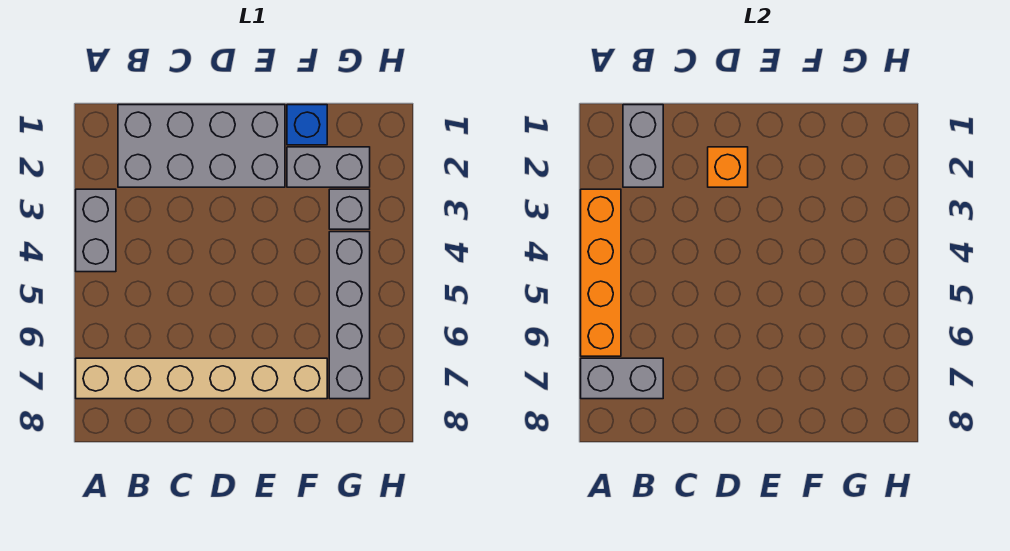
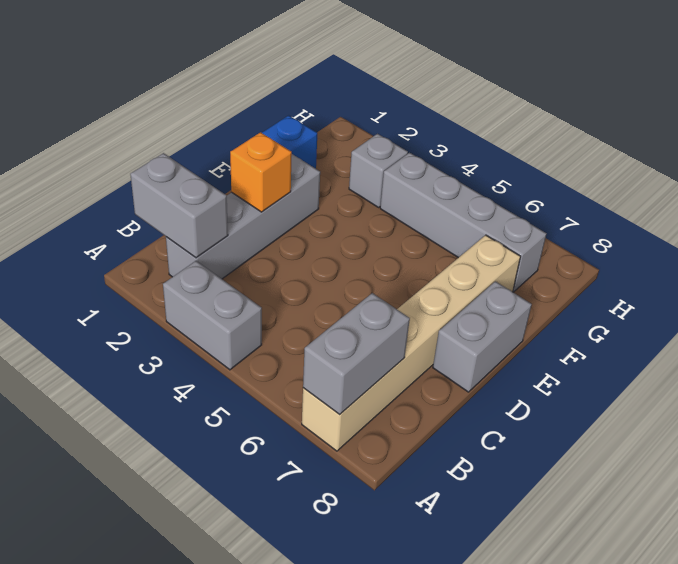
orange brick A3:A6 level 2 -> none
grey brick B1:E2 level 1 -> grey brick B2:E2 level 1
grey brick F2:G2 level 1 -> grey brick D8:E8 level 1

